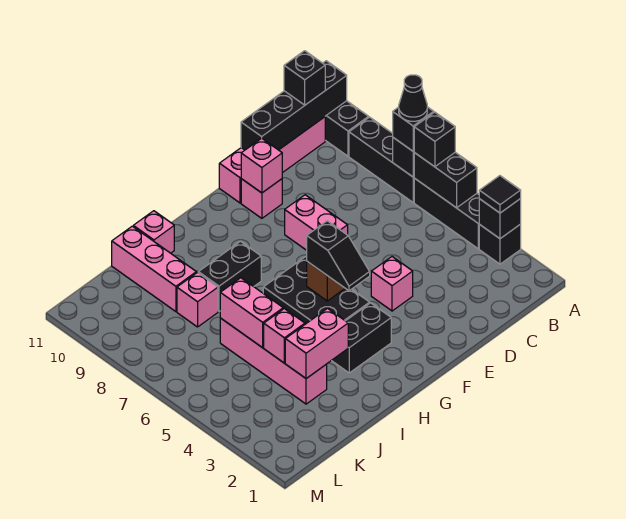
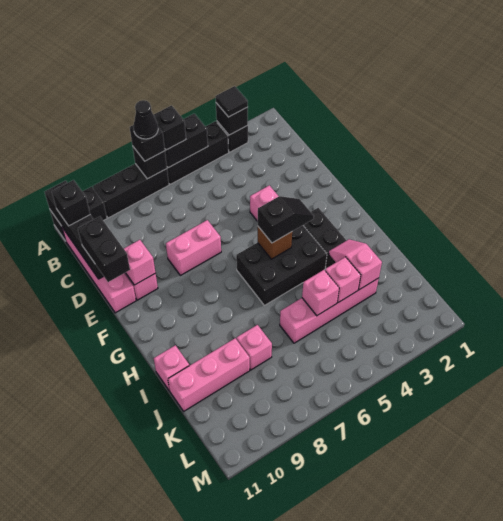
black brick H8:I8 level 1 -> black brick D11:E11 level 3
pink brick I3:J3 level 2 -> pink slope I3:J3 level 2 top J
pink brick J5:J6 level 2 -> pink brick J5 level 2

